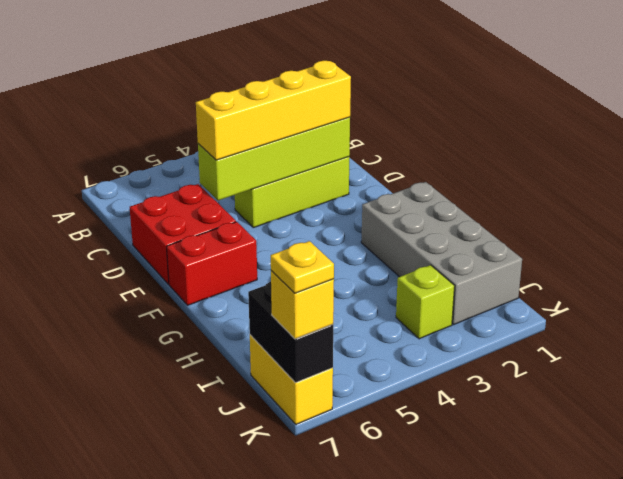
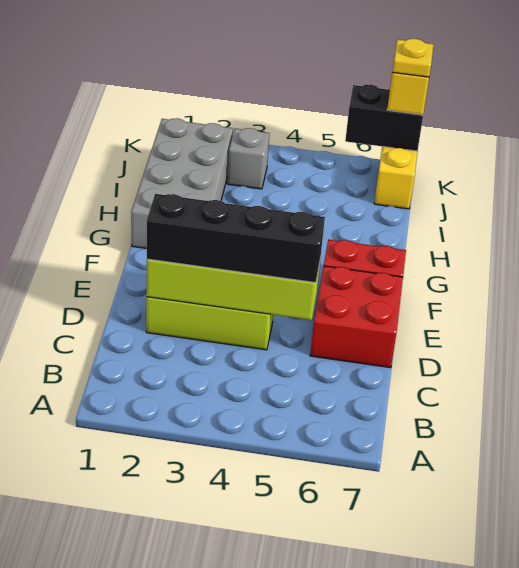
yellow brick D2:D5 level 3 -> black brick D2:D5 level 3
lime brick J3 level 1 -> grey brick J3 level 1
black brick J7:K7 level 2 -> black brick K6:K7 level 2

